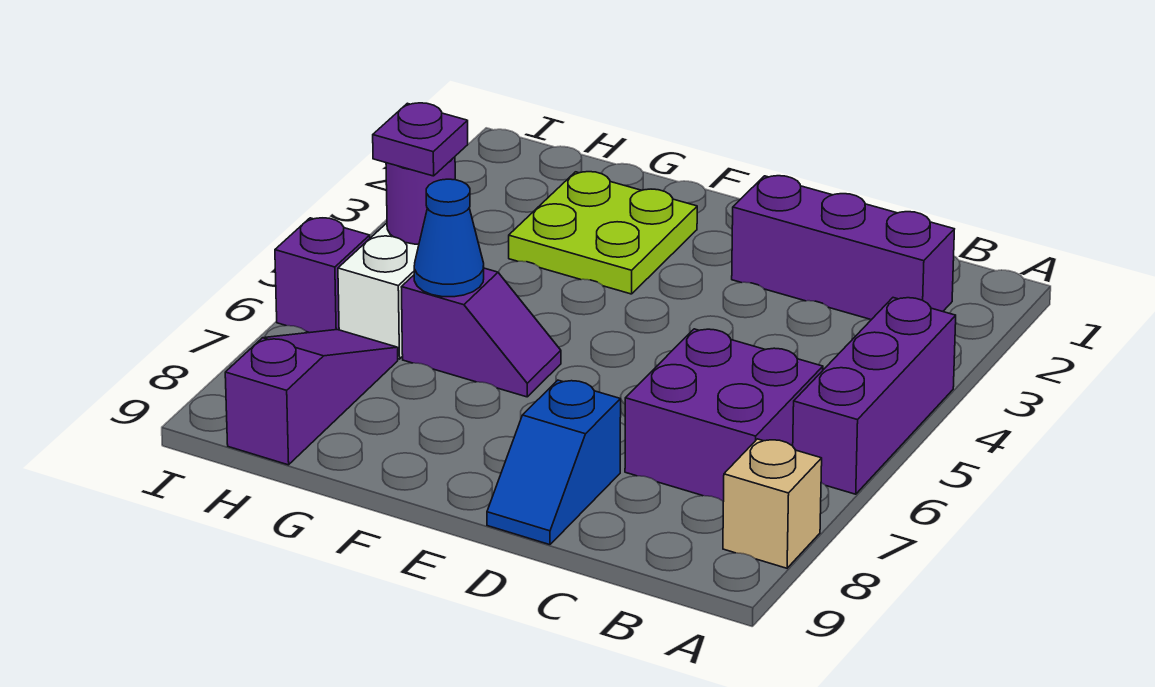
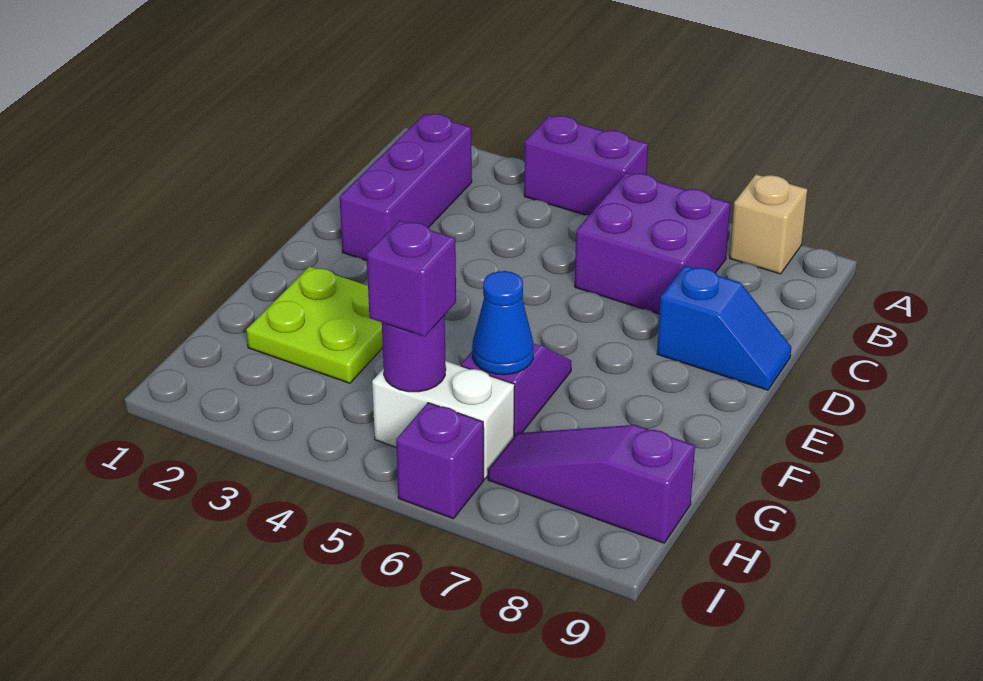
purple brick A4:A6 level 1 -> purple brick A4:A5 level 1
purple plate H5 level 3 -> purple brick H5 level 3

